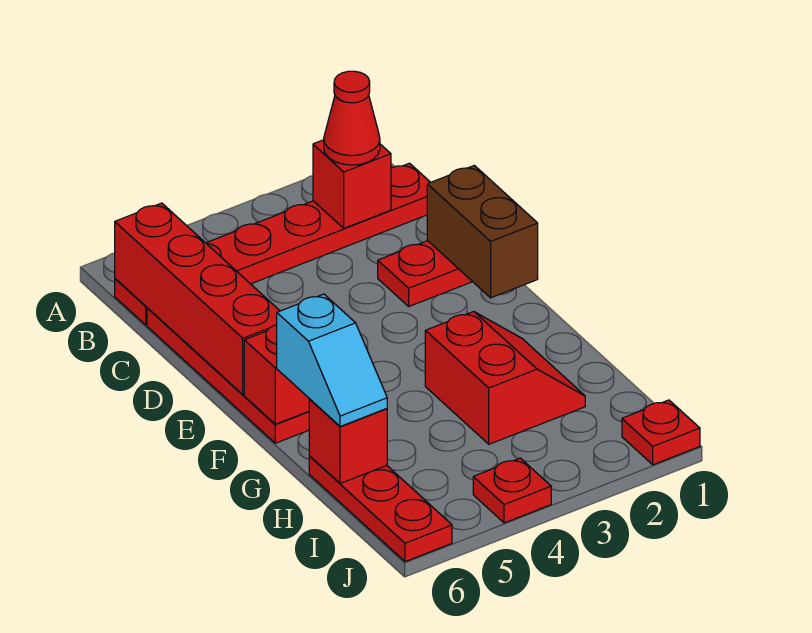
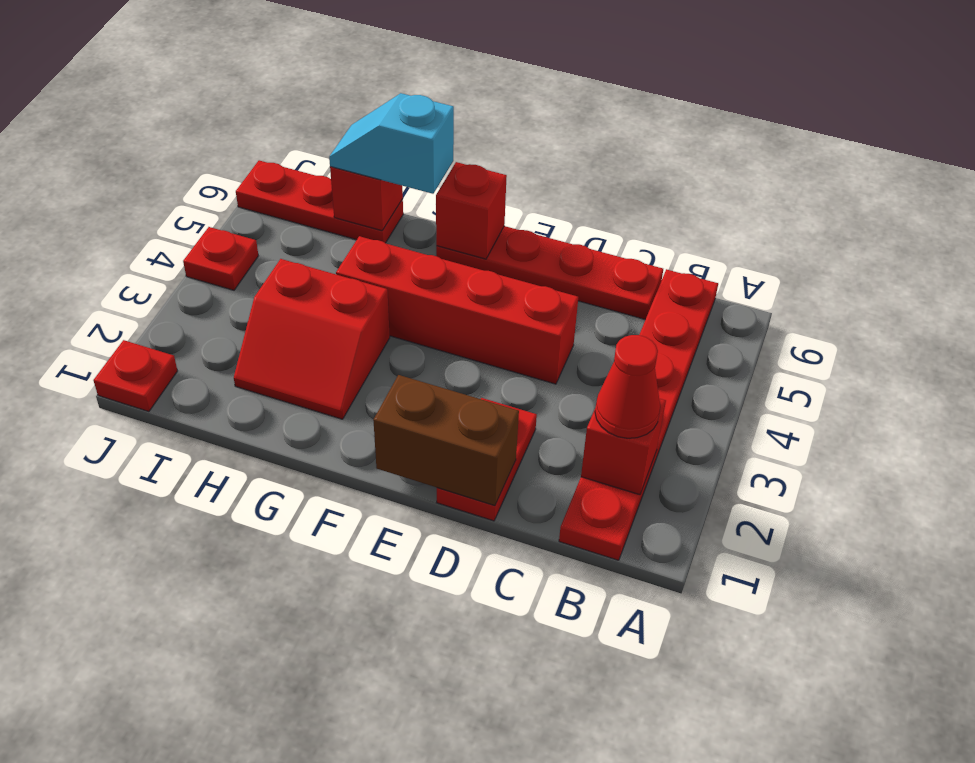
red brick B6:E6 level 2 -> red brick D4:G4 level 1

